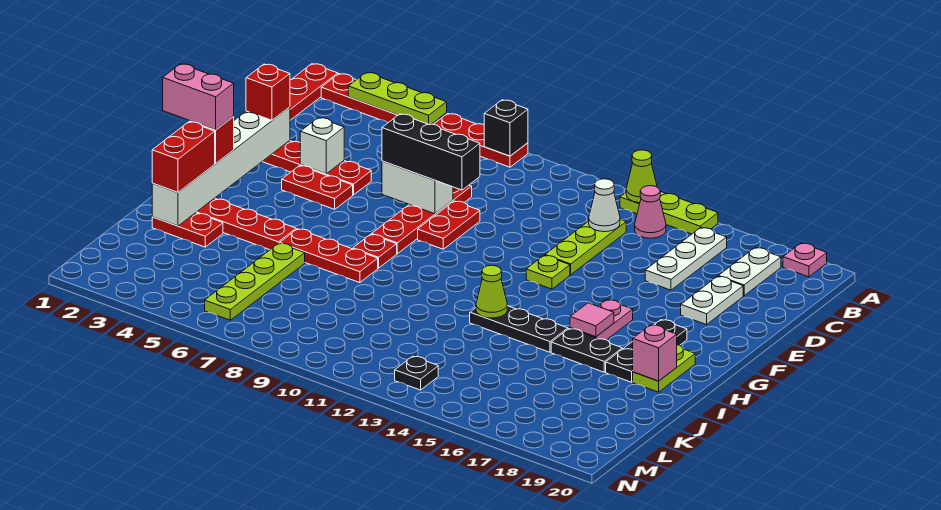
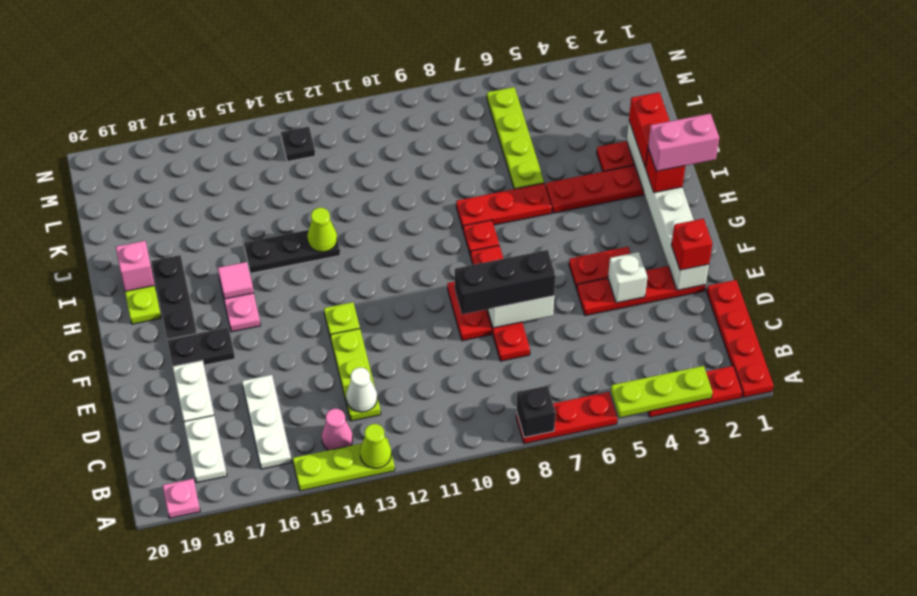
black plate I16:I17 level 1 -> black plate F17:F18 level 1

